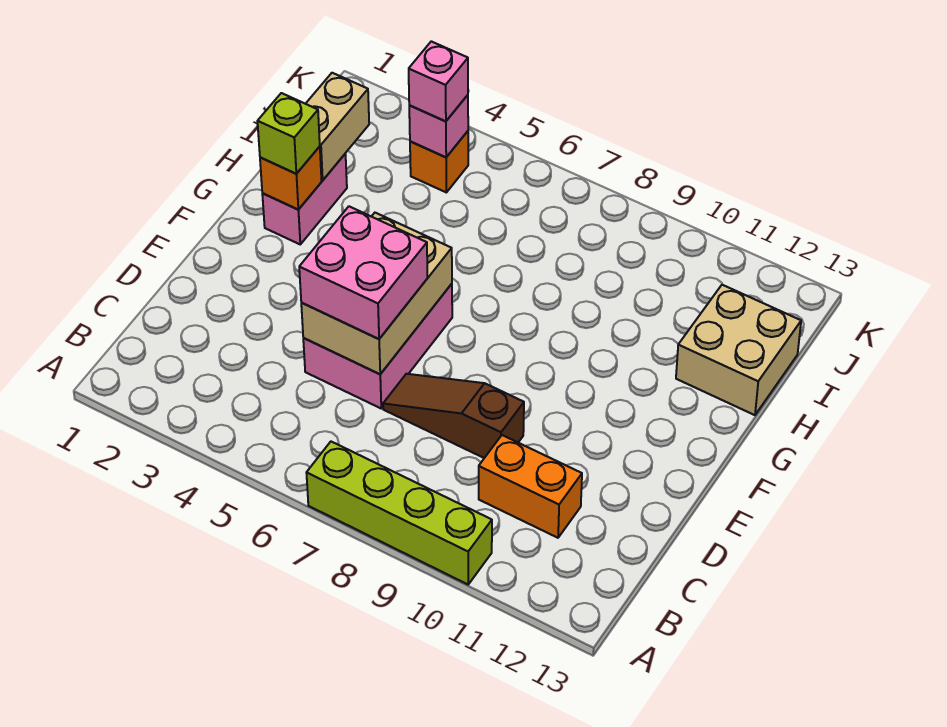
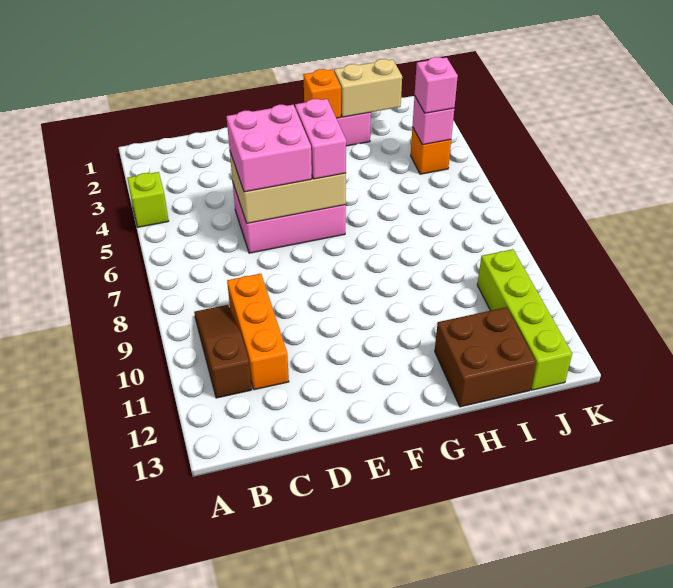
lime brick A7:A10 level 1 -> lime brick J10:J13 level 1
orange brick C10:C11 level 1 -> orange brick C9:C11 level 1
brown slope D7:D9 level 1 top 9 -> brown slope B9:B11 level 1 top 11
none -> pink brick F5:F6 level 3
lime brick G2 level 3 -> lime brick A4 level 1
tan brick H12:I13 level 1 -> brown brick H12:I13 level 1

